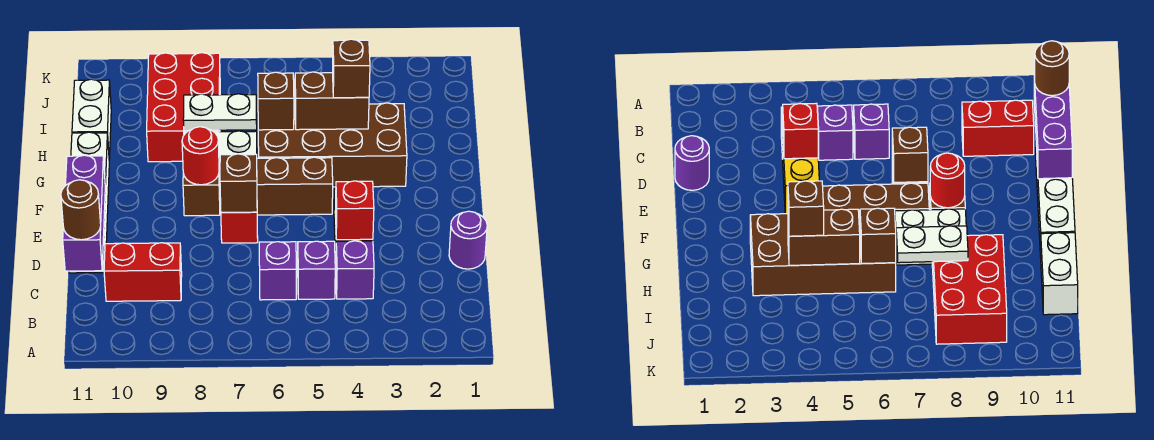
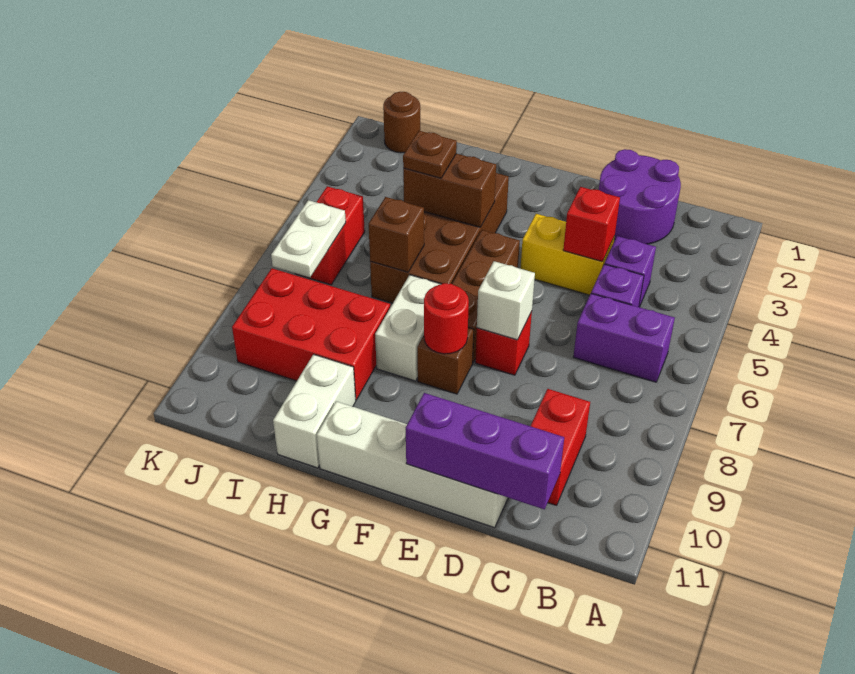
purple brick C6 level 1 -> purple brick B6:C6 level 1
brown round brick C11 level 3 -> brown round brick J1 level 1
purple round brick D1 level 1 -> purple round brick C1:D2 level 1
brown brick E7 level 2 -> white brick E7 level 2
brown brick H4:H5 level 2 -> brown brick G4:H4 level 2
brown brick H4 level 3 -> brown plate H4 level 3
white plate H7:H8 level 2 -> white plate J6:J7 level 2
white brick H11:I11 level 1 -> white brick H10:H11 level 1
none -> red brick J5:J6 level 1

